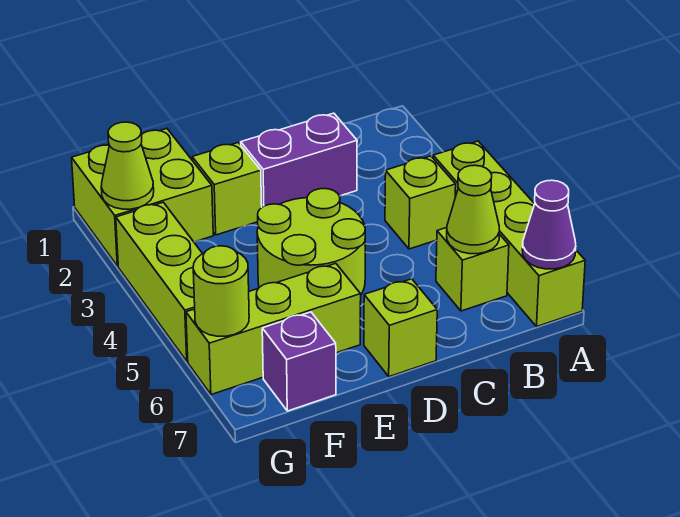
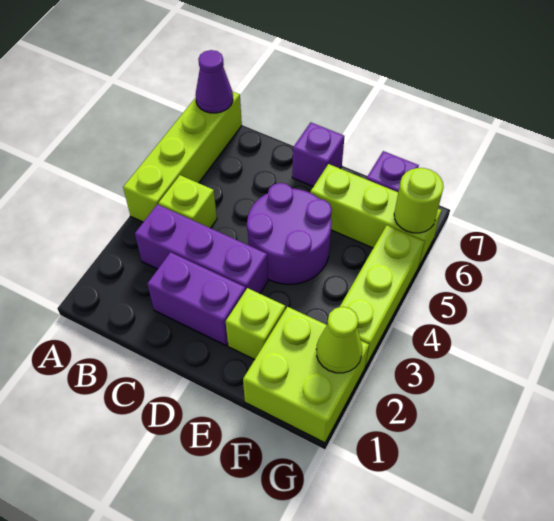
none -> purple brick B3:D3 level 1
lime brick B6 level 1 -> none
lime cone B6 level 2 -> none
lime round brick D4:E5 level 1 -> purple round brick D4:E5 level 1
lime brick D7 level 1 -> purple brick D7 level 1

